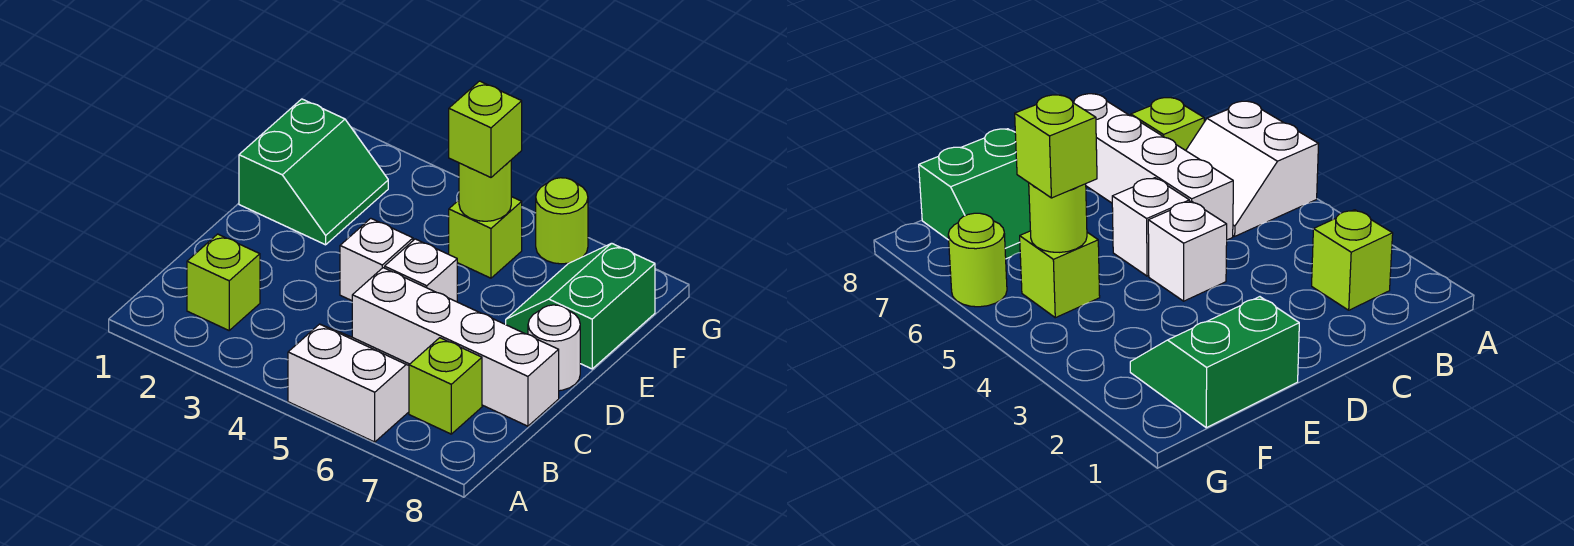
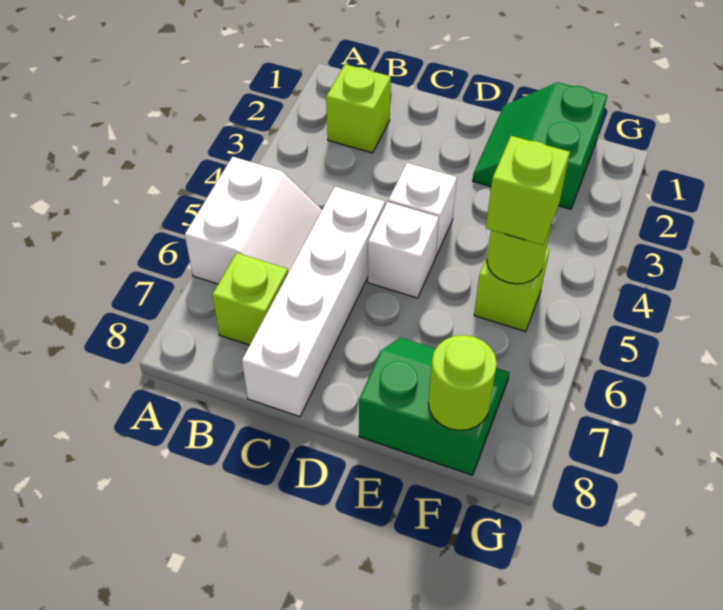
white round brick D8 level 1 -> none
green slope E1:F2 level 1 top 1 -> green slope E1:F2 level 1 top F
lime round brick G6 level 1 -> lime round brick F8 level 2

